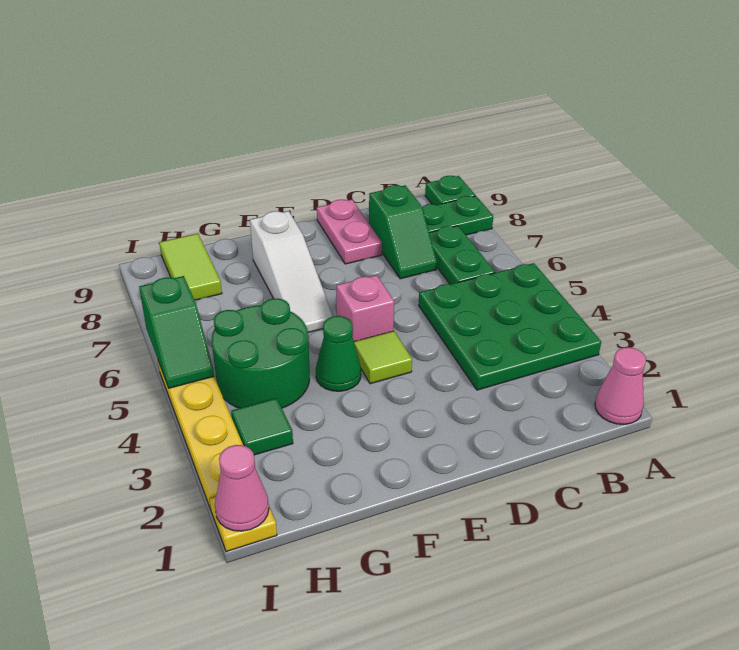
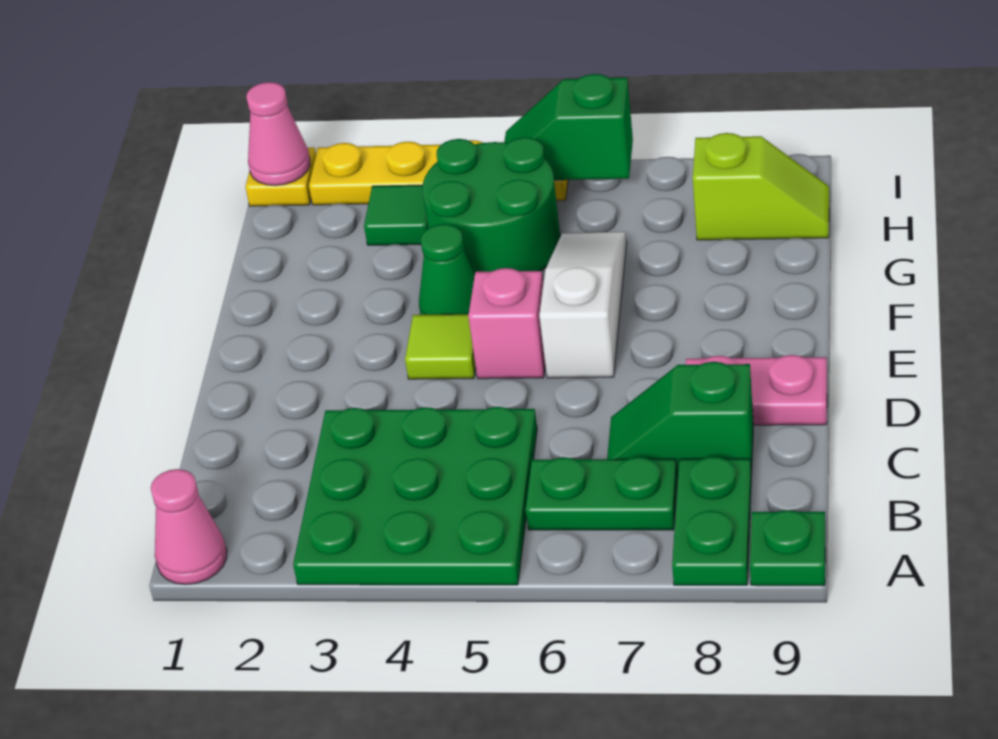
white slope F6:F8 level 1 top 8 -> white slope E6:G6 level 1 top E
lime tile H8:H9 level 1 -> lime slope H8:H9 level 1 top 8

